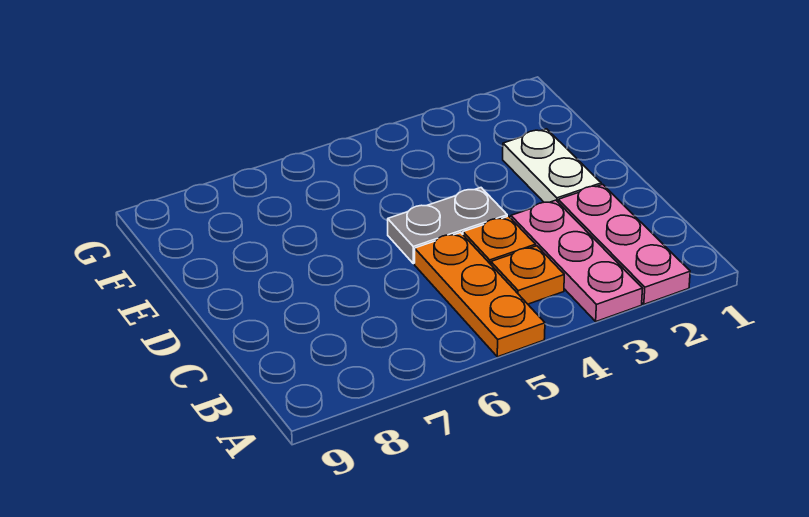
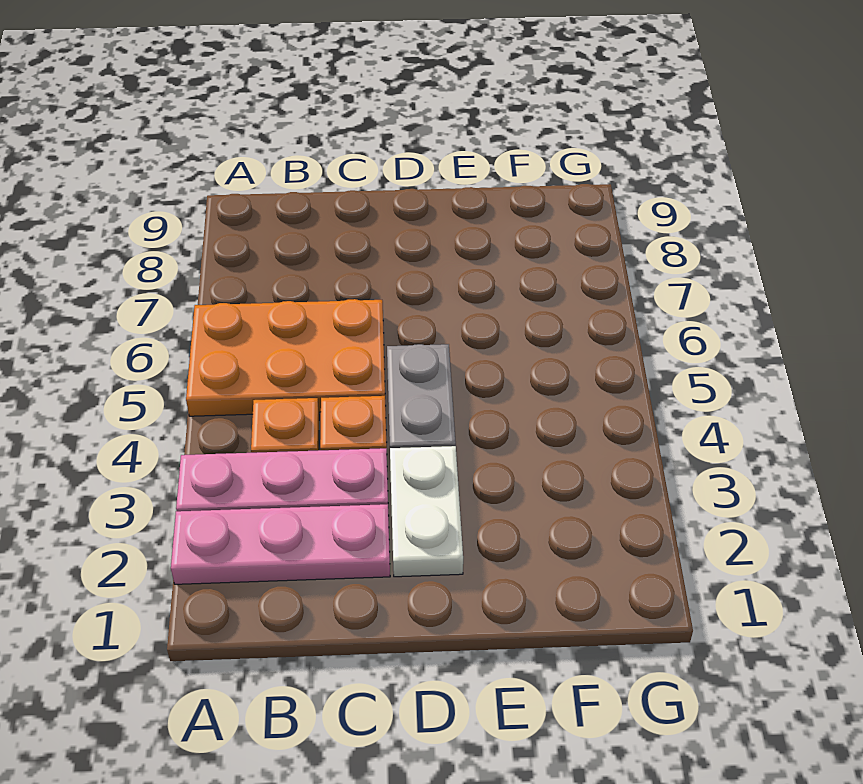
orange plate A5:C5 level 1 -> orange plate A5:C6 level 1
white plate D2:E2 level 1 -> white plate D2:D3 level 1

